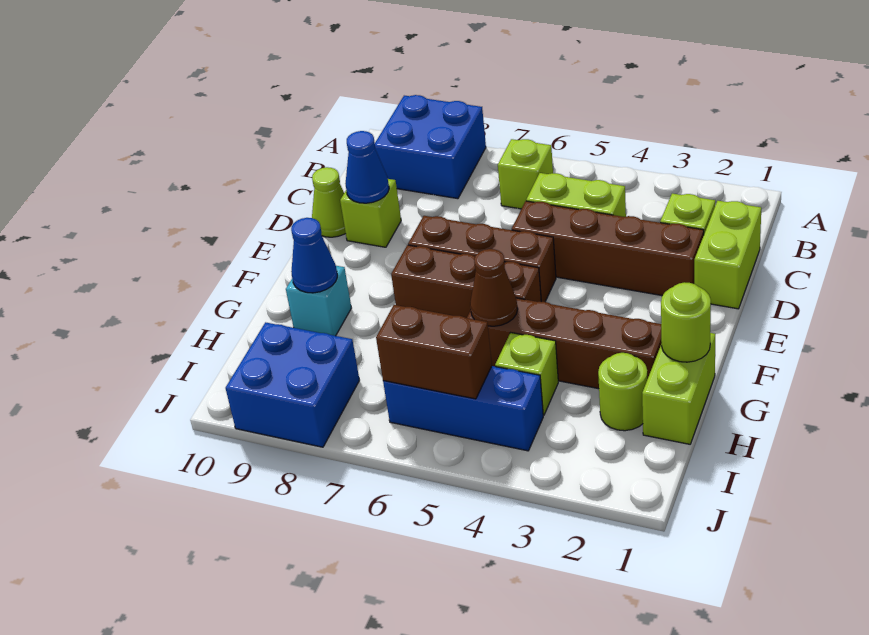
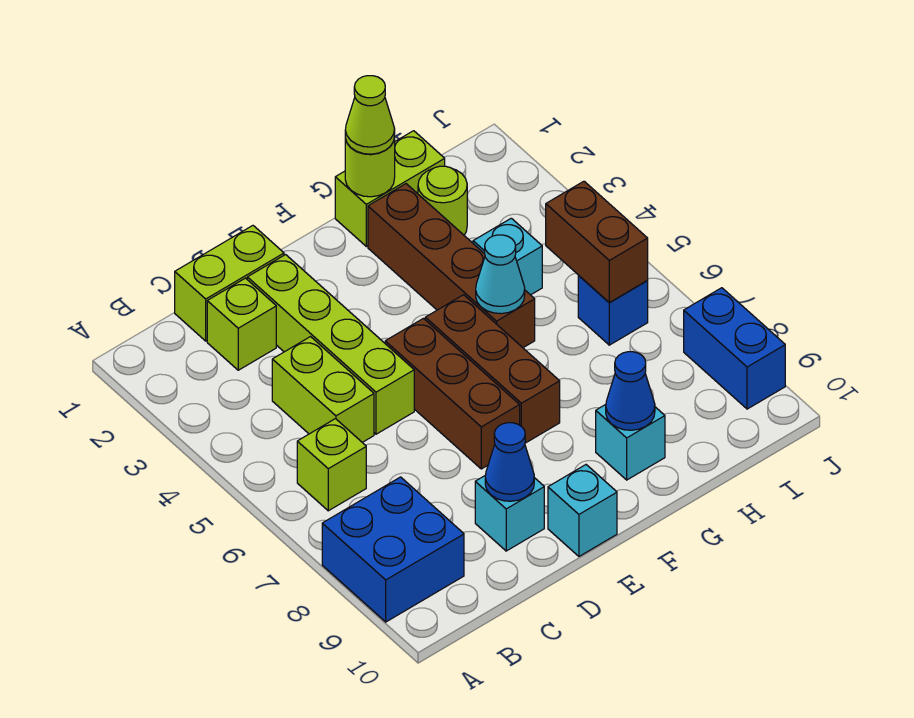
brown brick D2:D5 level 1 -> lime brick D2:D5 level 1
lime brick D9 level 1 -> cyan brick D9 level 1
lime cone D10 level 1 -> lime cone G1 level 3
none -> cyan brick E10 level 1
brown cone G5 level 2 -> cyan cone G5 level 2
lime brick H4 level 1 -> cyan brick H4 level 1
blue brick I4:I6 level 1 -> blue brick I6 level 1
blue brick I8:J9 level 1 -> blue brick J8:J9 level 1

